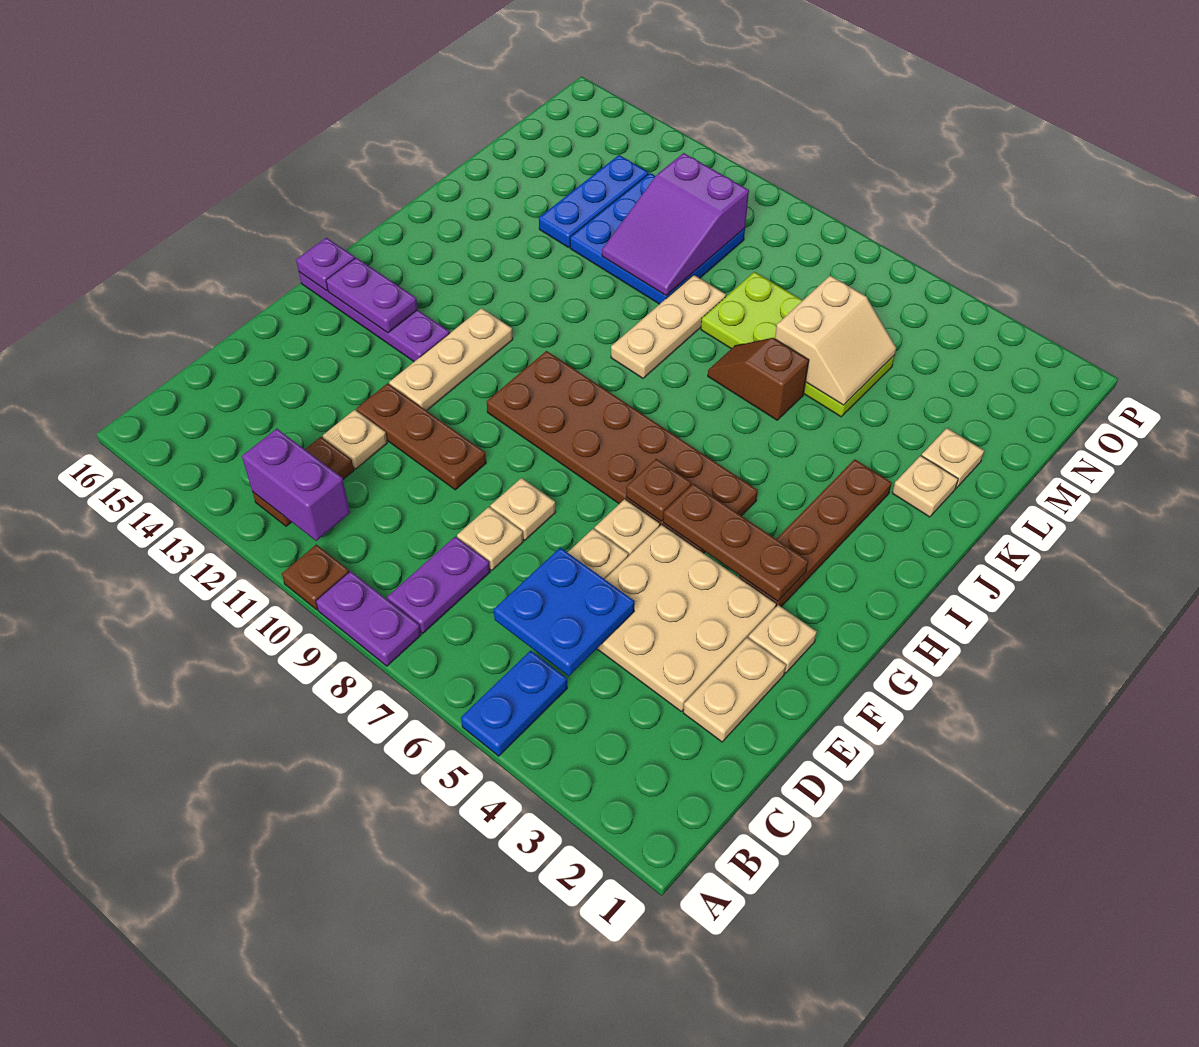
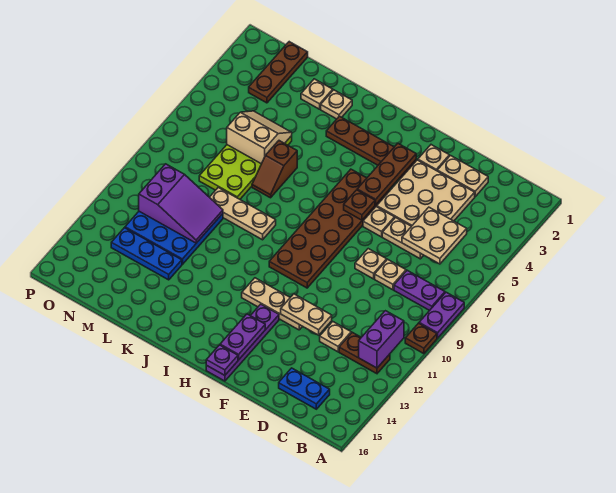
blue plate A5:B5 level 1 -> blue plate C15:D15 level 1
blue plate C5:D6 level 2 -> tan plate C5:D6 level 2
brown plate E10:E12 level 1 -> brown plate N1:N3 level 1
none -> tan plate E12:F12 level 2

